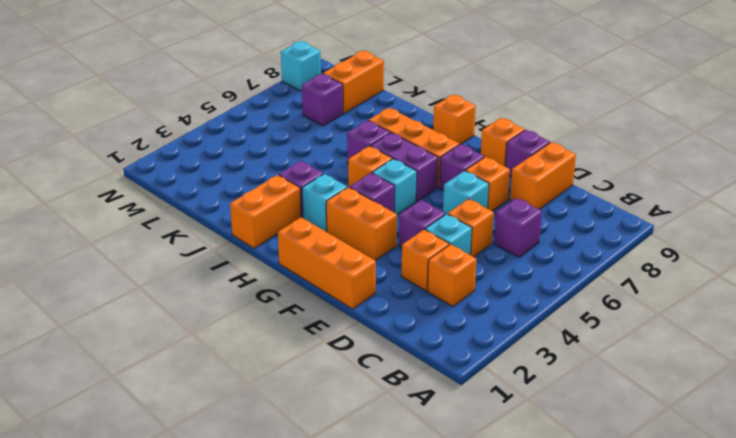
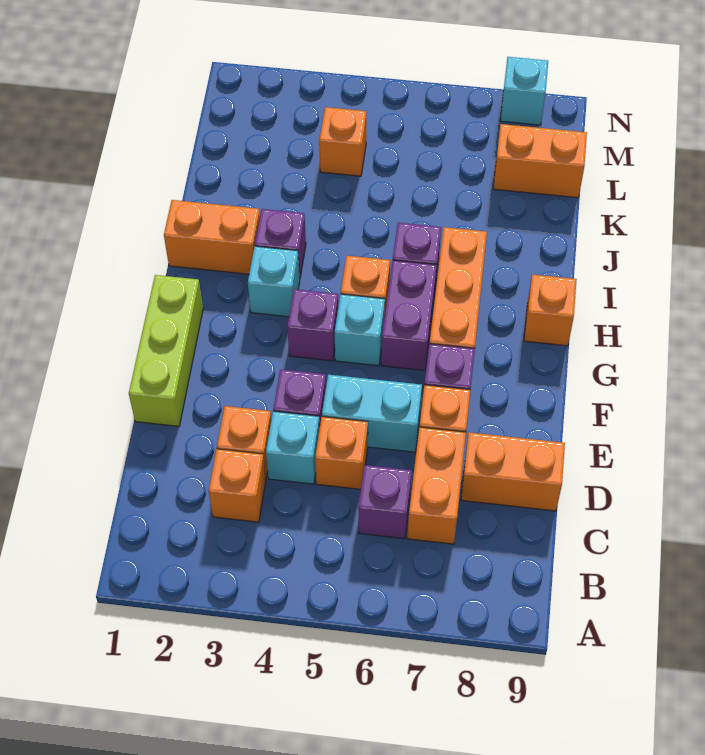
orange brick E1:G1 level 1 -> lime brick E1:G1 level 1
cyan brick E6 level 1 -> cyan brick E5:E6 level 1
purple brick E9 level 1 -> none
orange brick F3:G3 level 1 -> orange brick C7:D7 level 1
orange brick F9 level 1 -> orange brick L4 level 1
purple brick L7 level 1 -> none

